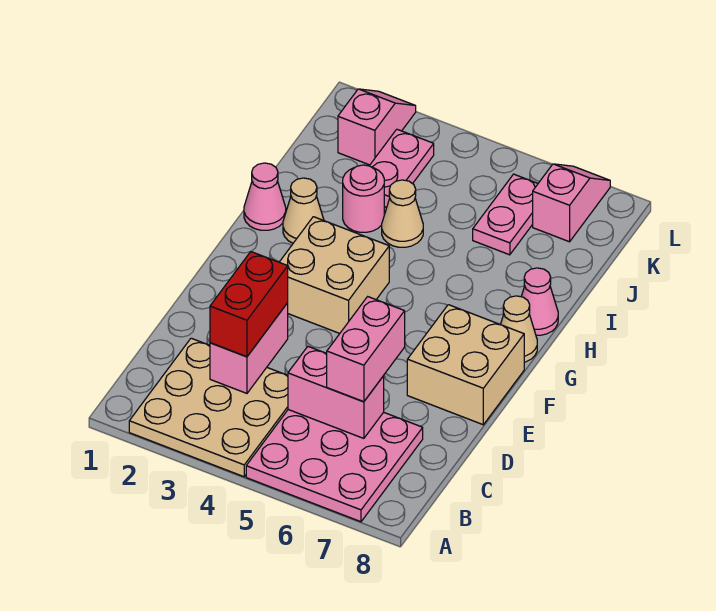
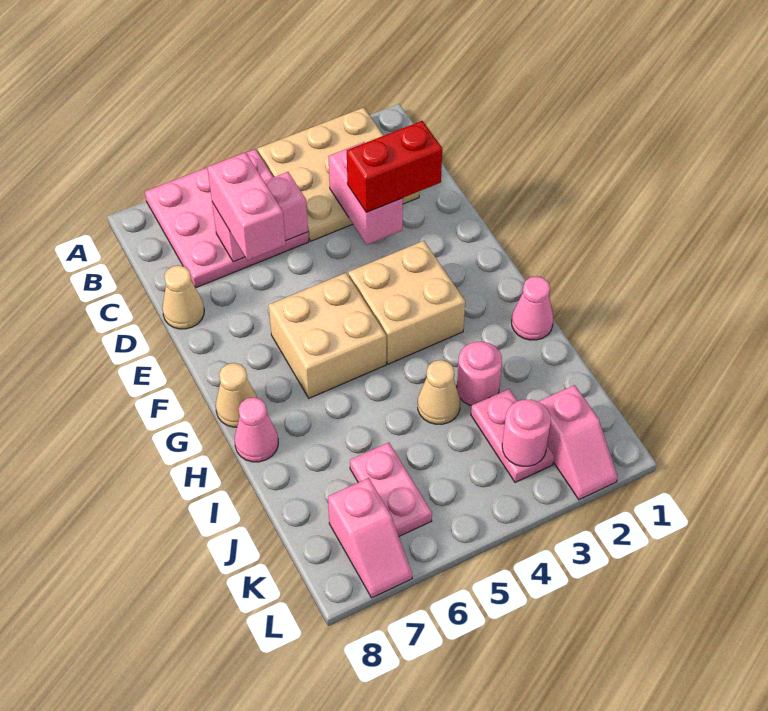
red brick C3:D3 level 3 -> red brick D2:D3 level 3
tan brick E7:F8 level 1 -> tan brick F5:G6 level 1
tan cone H2 level 1 -> tan cone D8 level 1
none -> pink round brick K3 level 2

